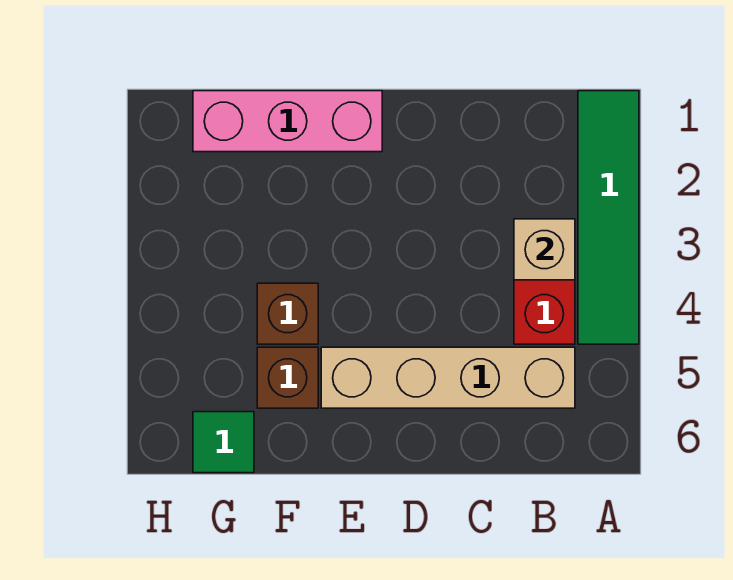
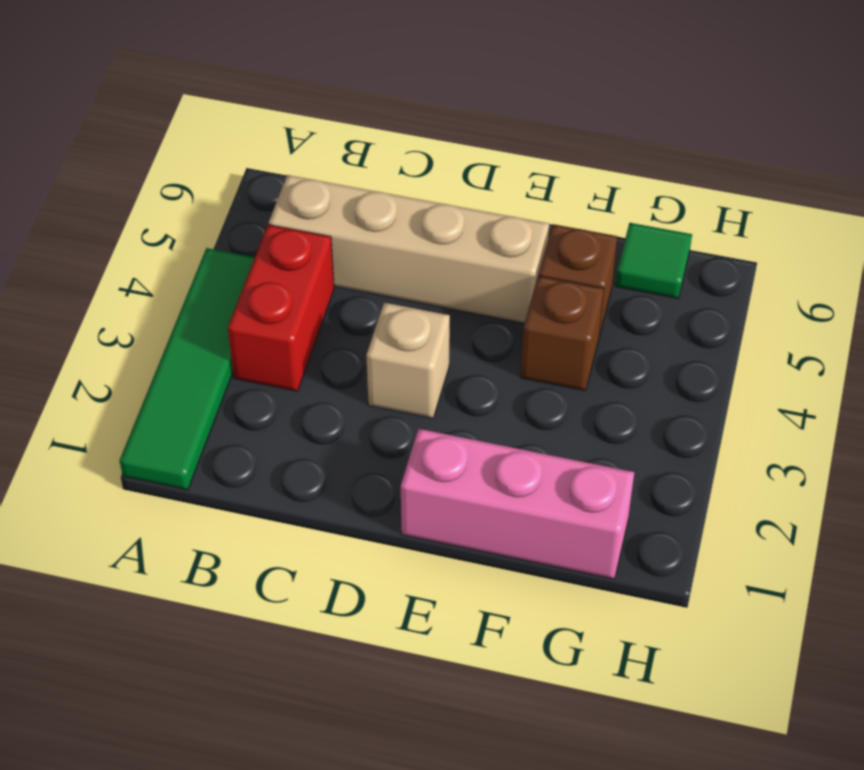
tan brick B3 level 2 -> tan brick D3 level 1

